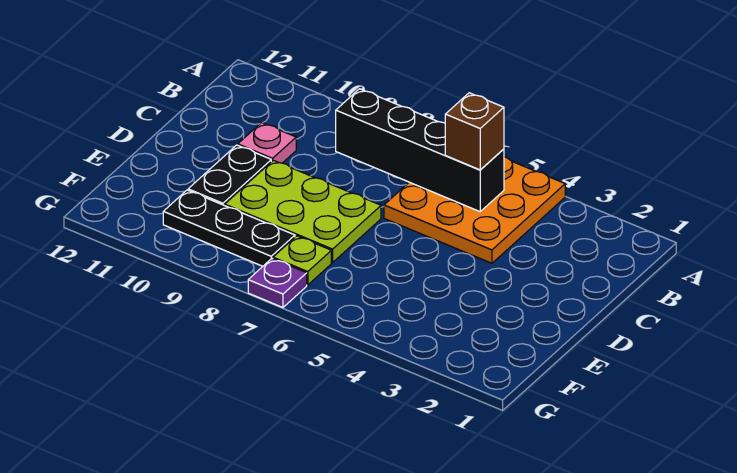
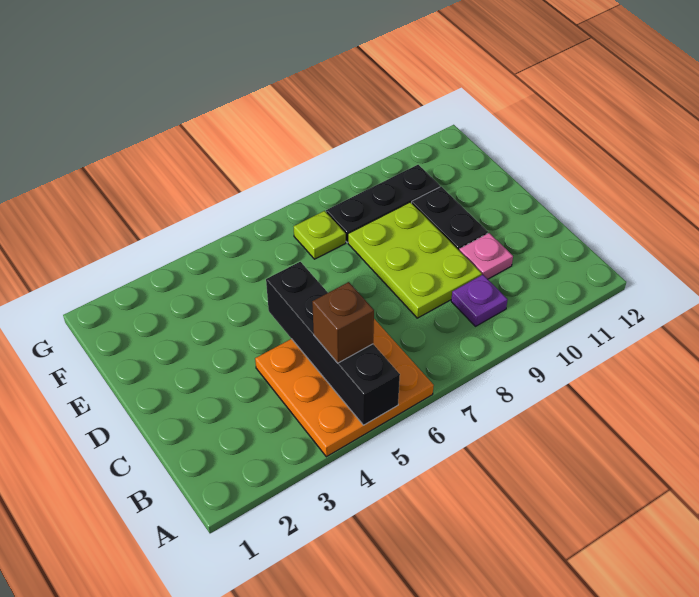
black brick B5:B8 level 2 -> black brick A5:D5 level 2
lime plate D7:E9 level 1 -> lime plate C8:E9 level 1
purple plate G7 level 1 -> purple plate B9 level 1

